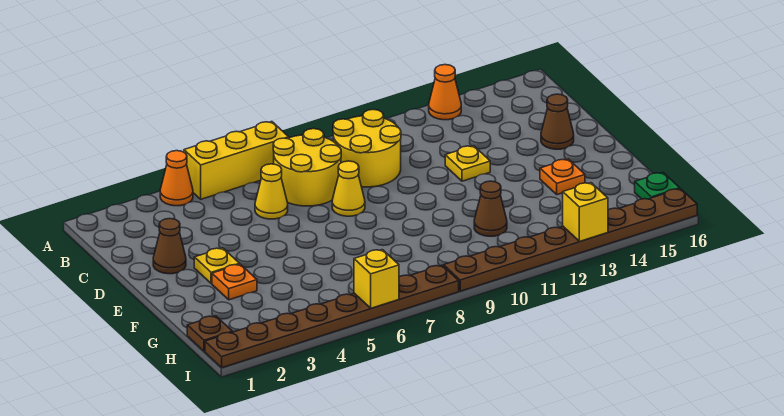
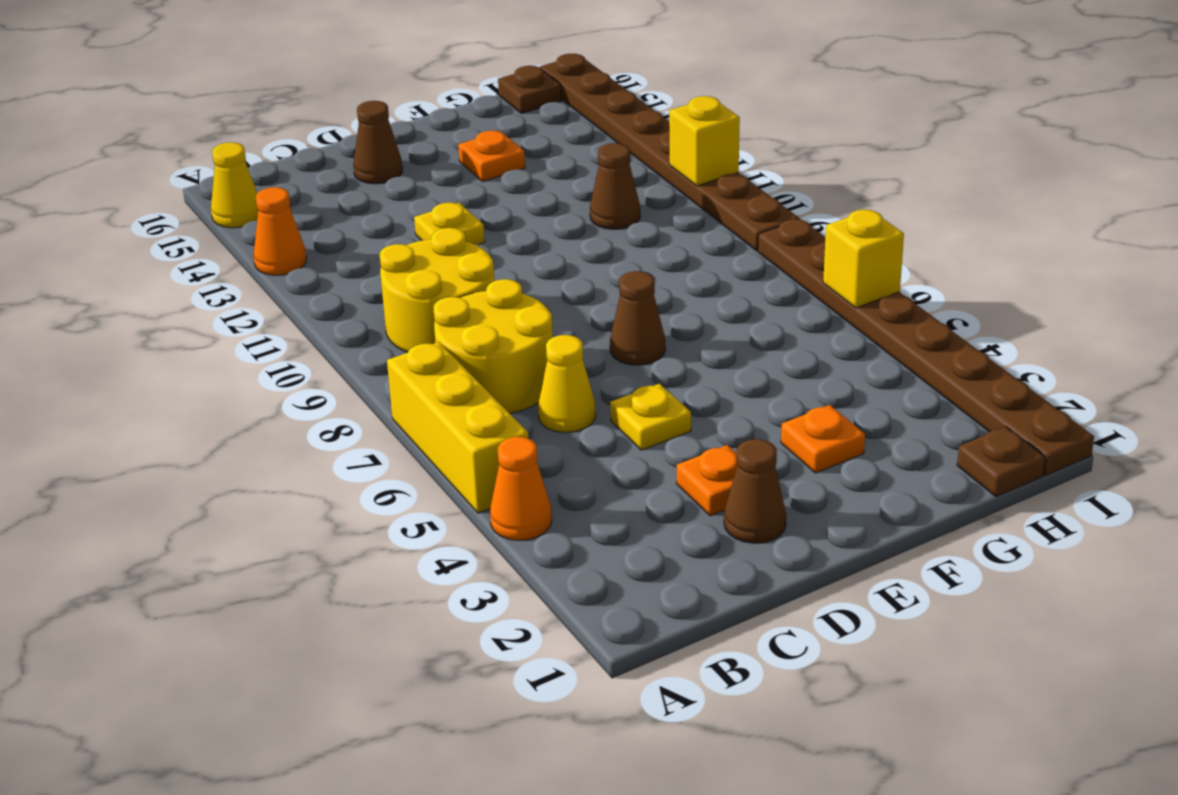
none -> orange plate D3 level 1
yellow cone D8 level 1 -> yellow cone A15 level 1
yellow plate E3 level 1 -> yellow plate D5 level 1
none -> brown cone E7 level 1
green plate H16 level 1 -> brown plate H16 level 1
yellow brick I13 level 2 -> yellow brick I11 level 2

